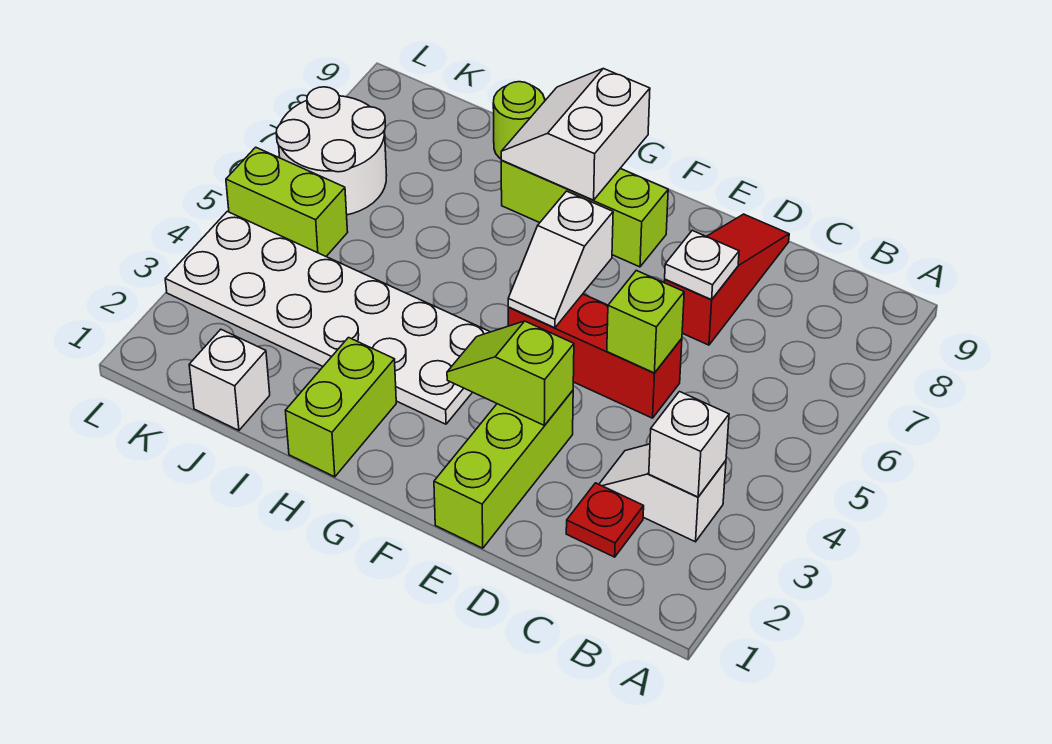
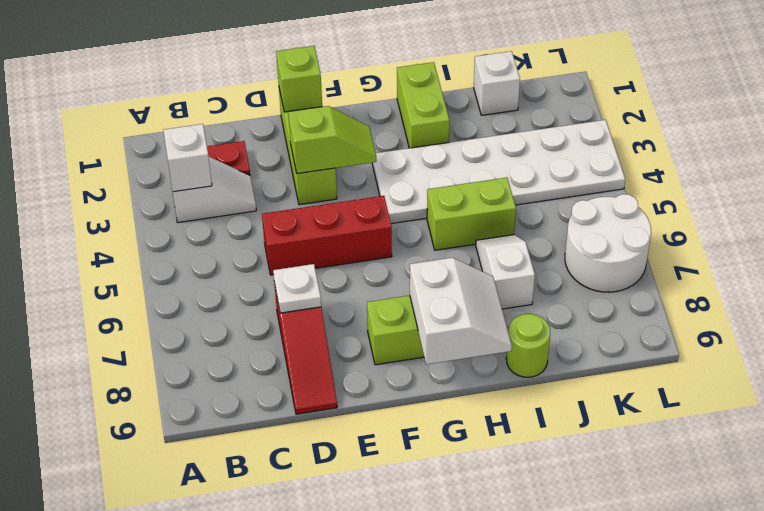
lime brick D5 level 2 -> lime brick E1 level 2
white slope F5:F6 level 2 top 6 -> white slope I6:I7 level 1 top 7
lime brick K5:L5 level 1 -> lime brick H5:I5 level 1

